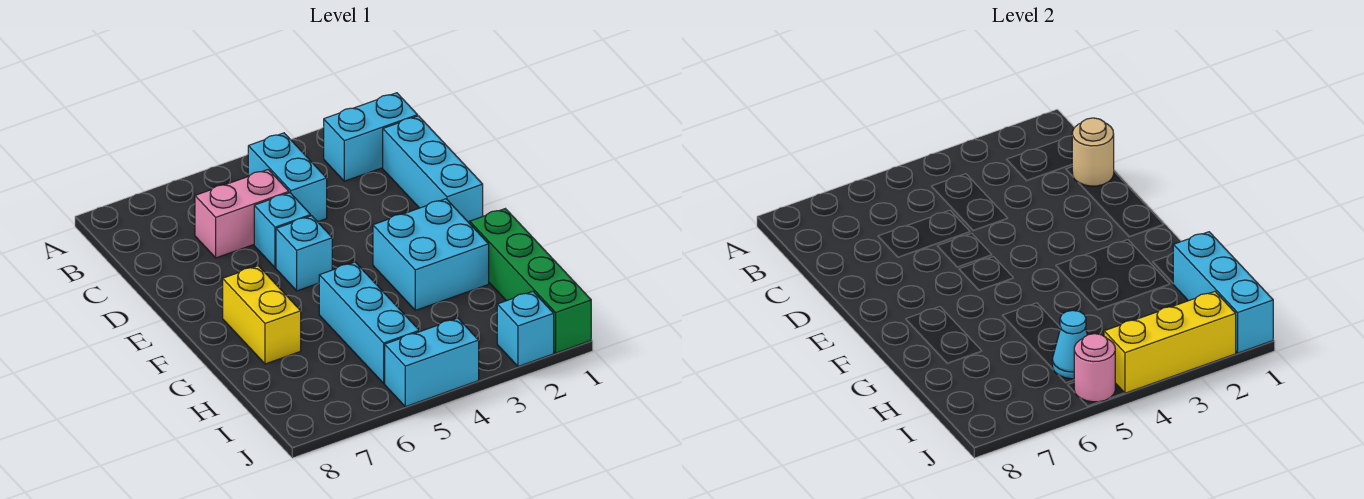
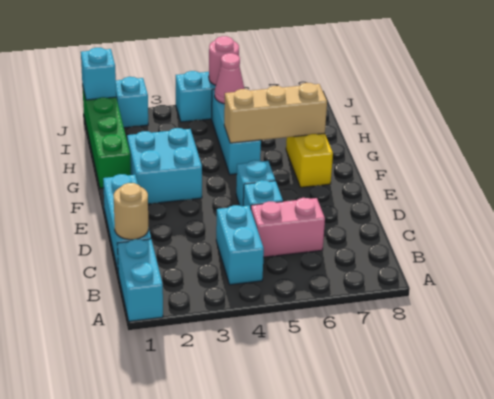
cyan brick B1:B2 level 1 -> cyan brick A1:B1 level 1
none -> tan brick G5:G7 level 2
cyan brick H1:J1 level 2 -> cyan brick J1 level 2
cyan cone I5 level 2 -> pink cone I5 level 2
yellow brick J2:J4 level 2 -> none

